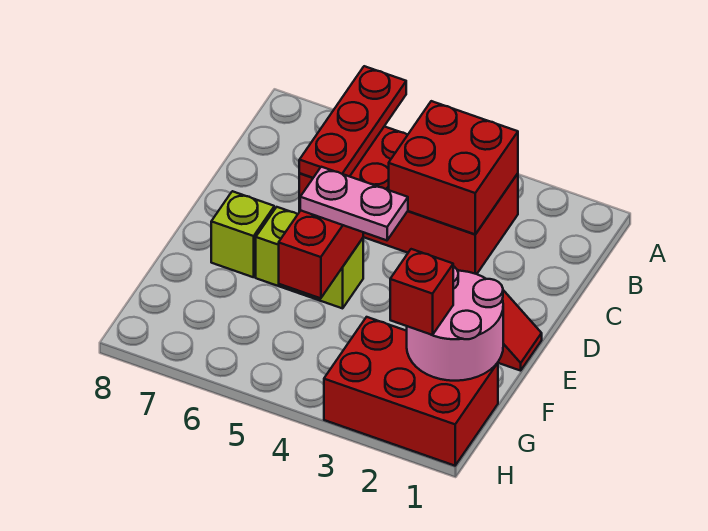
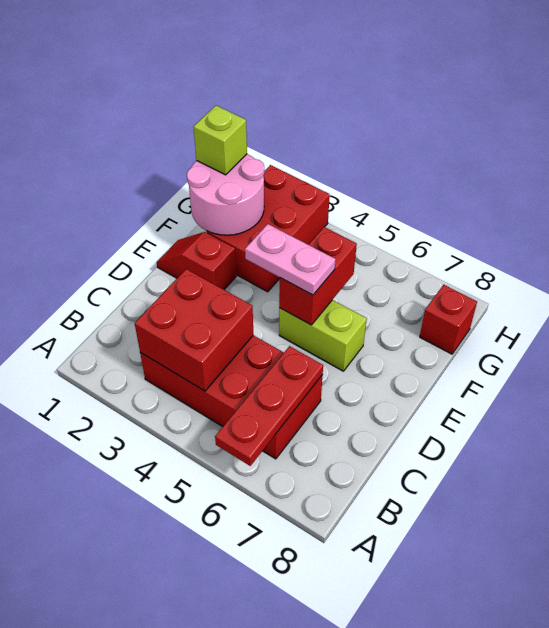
lime brick E7 level 1 -> lime brick G1 level 3
red brick G1:H3 level 1 -> red brick F2:H3 level 1
red brick G2 level 3 -> red brick G8 level 1

